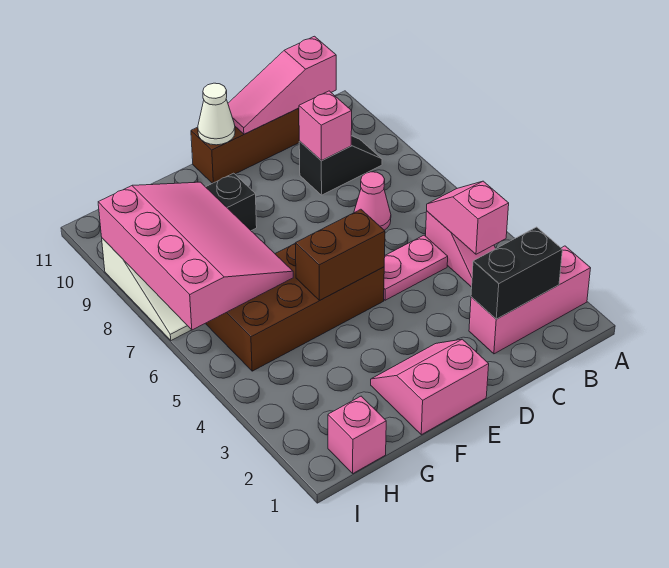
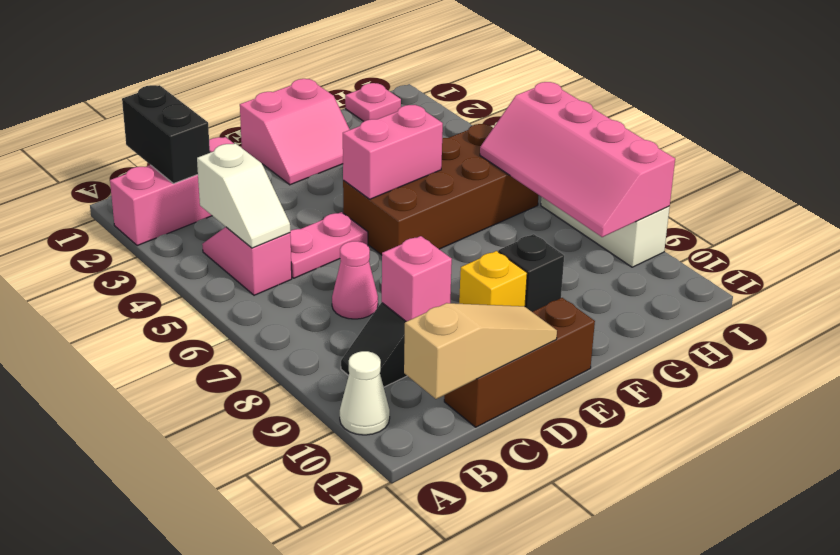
black brick B2:C2 level 2 -> black brick B1:B2 level 2
pink slope B4:B5 level 2 top 4 -> white slope B4:B5 level 2 top 4
pink slope B11:D11 level 2 top B -> tan slope B11:D11 level 2 top B
brown brick E5:F5 level 2 -> pink brick E5:F5 level 2
none -> yellow brick E9 level 1
white cone E11 level 2 -> white cone A10 level 1
pink slope G6:I9 level 2 top I -> pink slope H6:I9 level 2 top I
pink brick H1 level 1 -> pink plate H1 level 1

